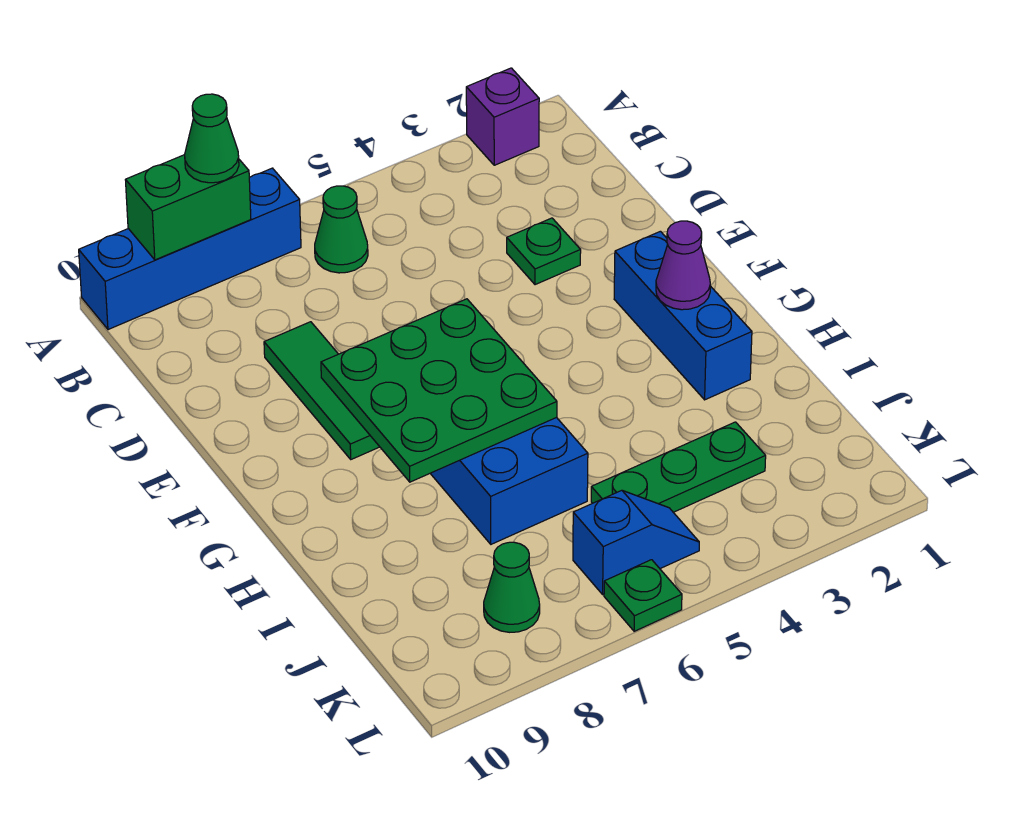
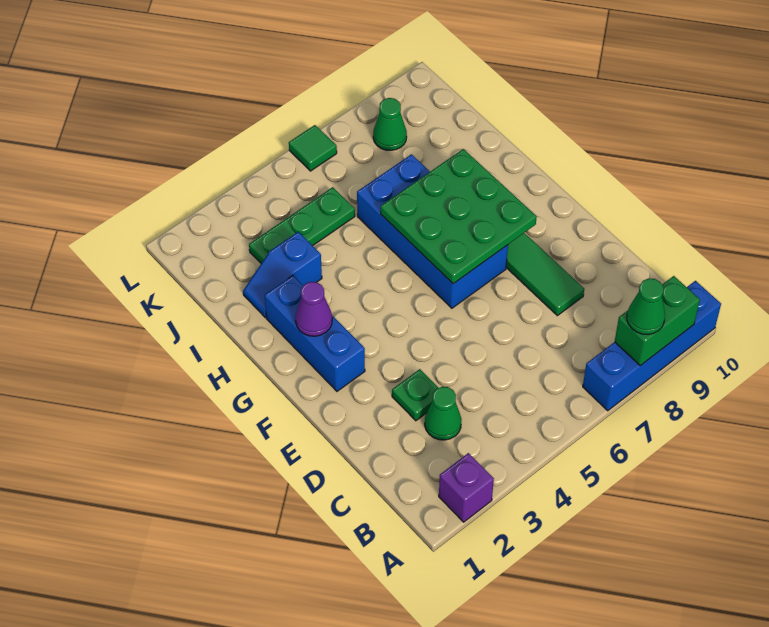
green cone B6 level 1 -> green cone C3 level 1
blue slope K5:K6 level 1 top 6 -> blue slope I2:I3 level 1 top 3
green plate L6 level 1 -> green tile L6 level 1

